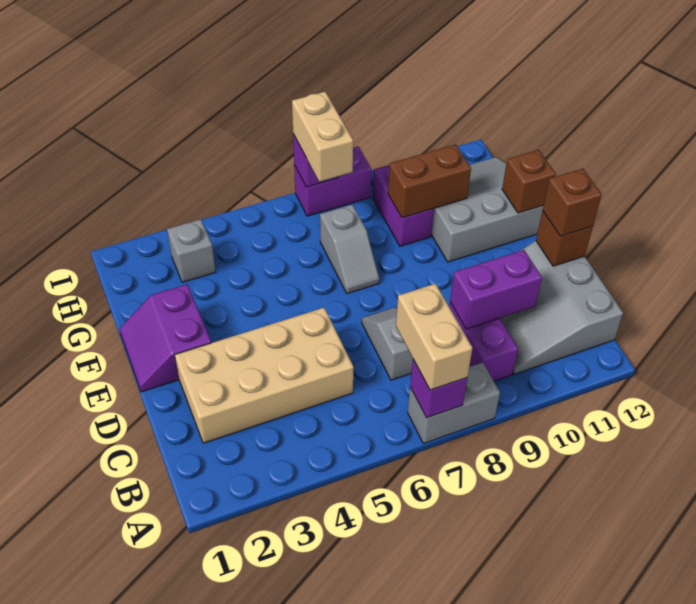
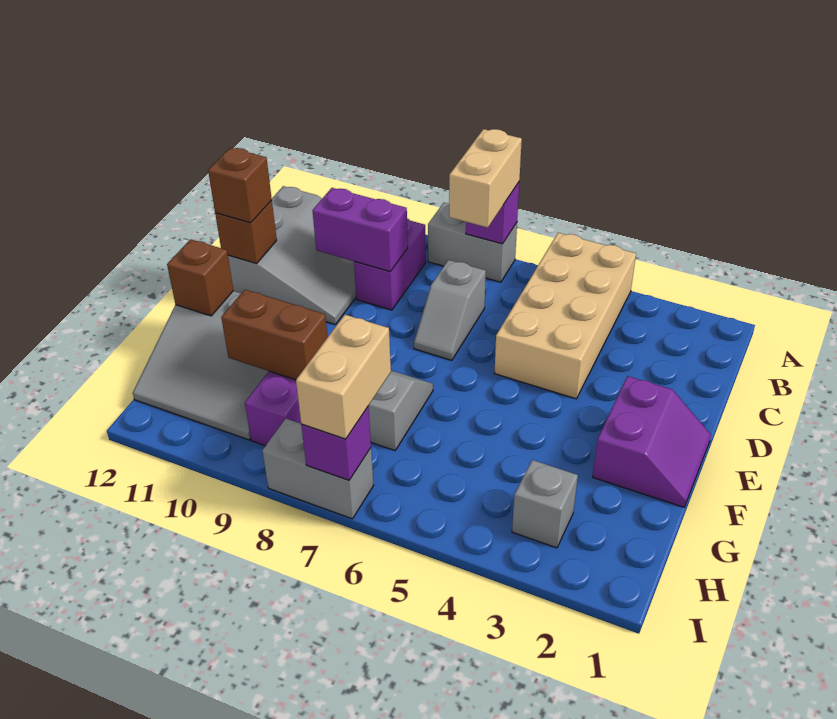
tan brick C2:D5 level 1 -> tan brick A4:D5 level 1
purple brick I7:I8 level 1 -> grey brick I7:I8 level 1

